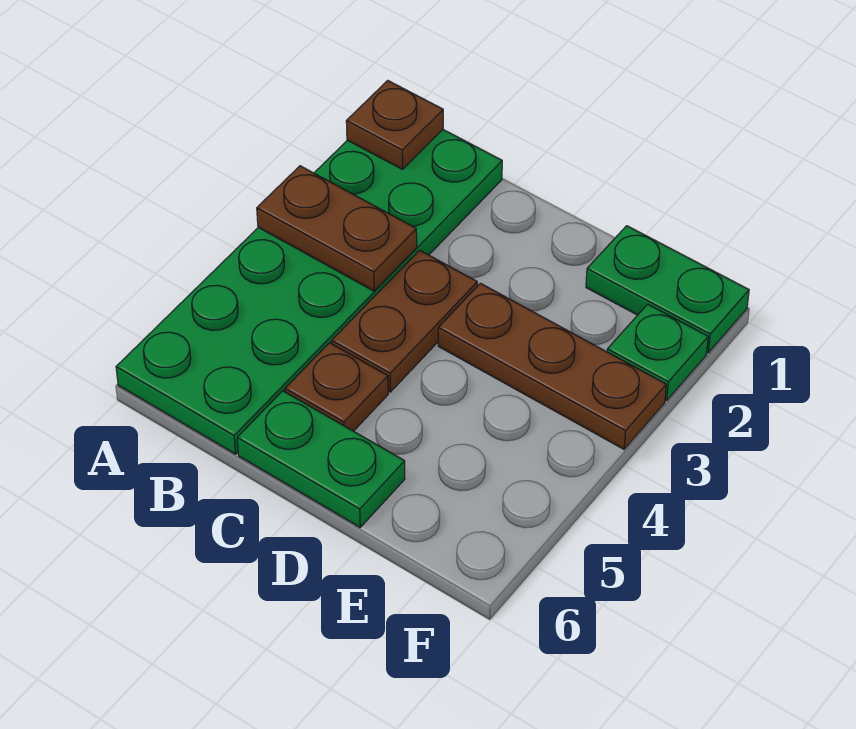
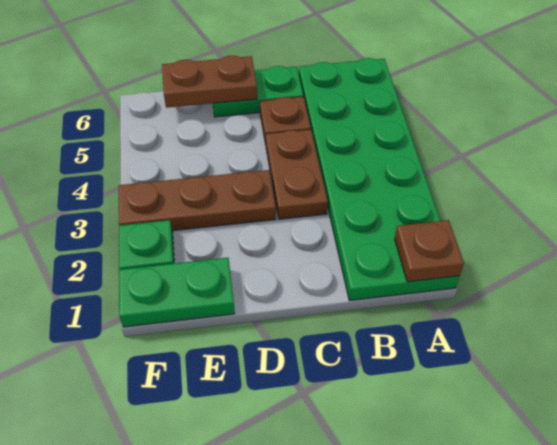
brown plate A3:B3 level 2 -> brown plate D6:E6 level 2

